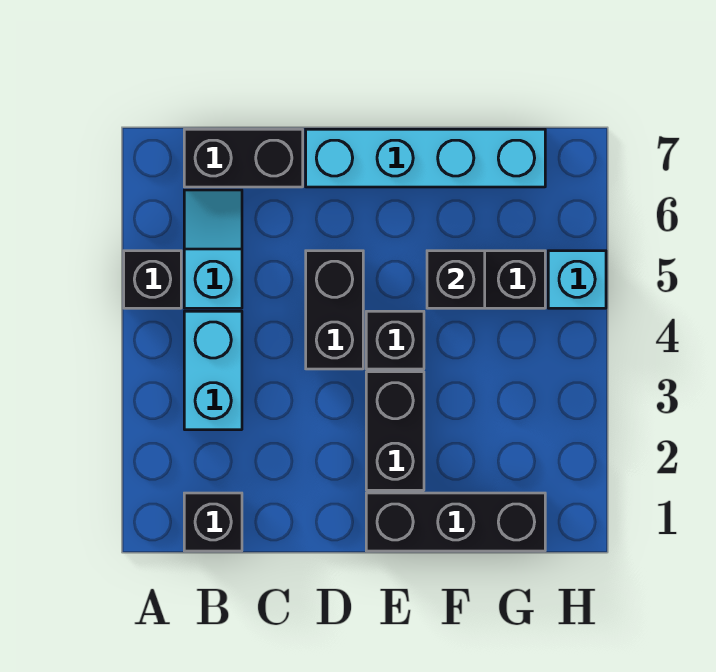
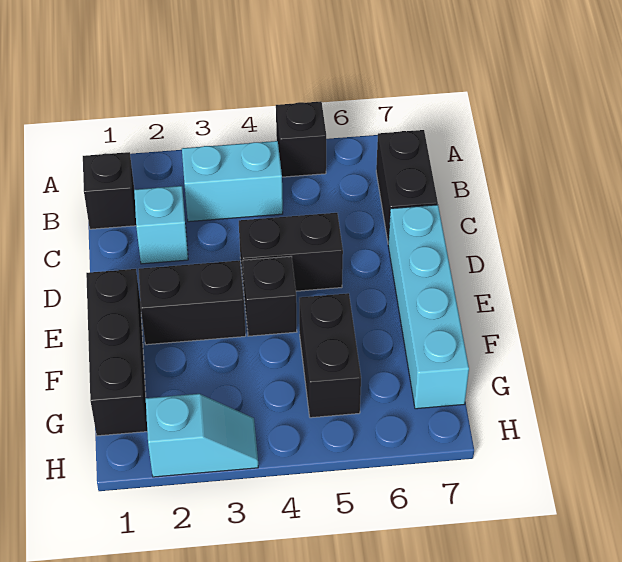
cyan slope B5:B6 level 1 top 5 -> cyan slope H2:H3 level 1 top 2
black brick F5 level 2 -> none
cyan brick H5 level 1 -> cyan brick C2 level 1

